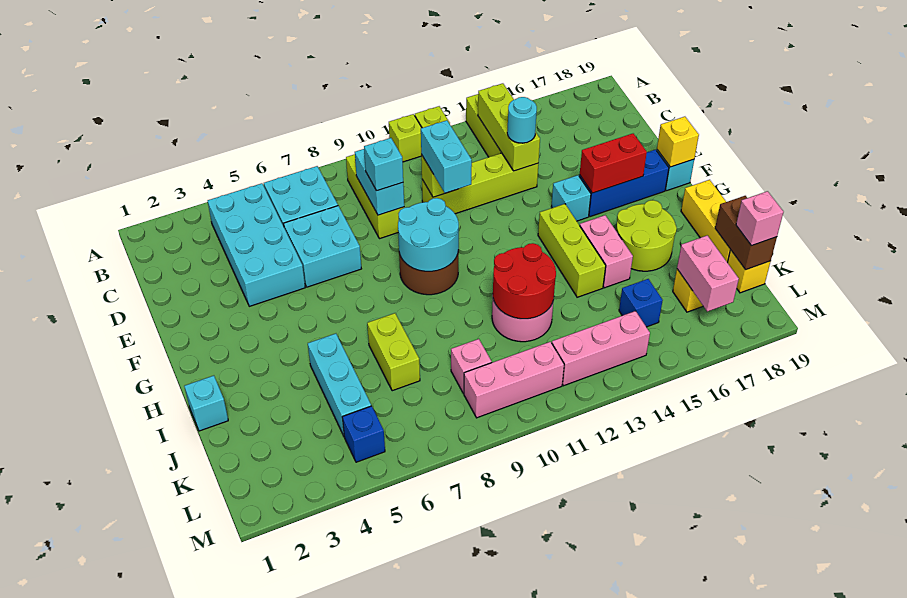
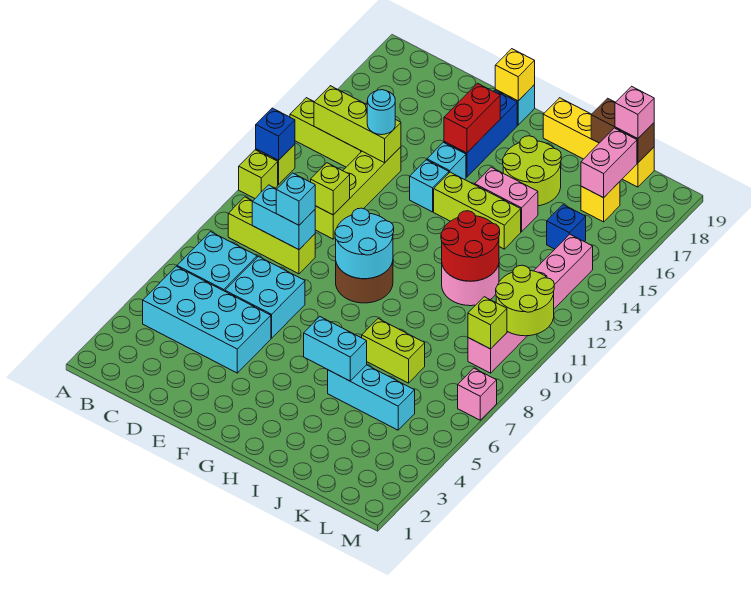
cyan brick D11:E11 level 3 -> cyan brick H5:I5 level 2
cyan brick I1 level 1 -> cyan brick F14 level 1
pink brick K9 level 1 -> pink brick M7 level 1
pink brick K17:L17 level 2 -> pink brick K17:K18 level 2
blue brick L5 level 1 -> blue brick A12 level 2
none -> lime brick L9 level 2
none -> lime round brick L10:M11 level 2

